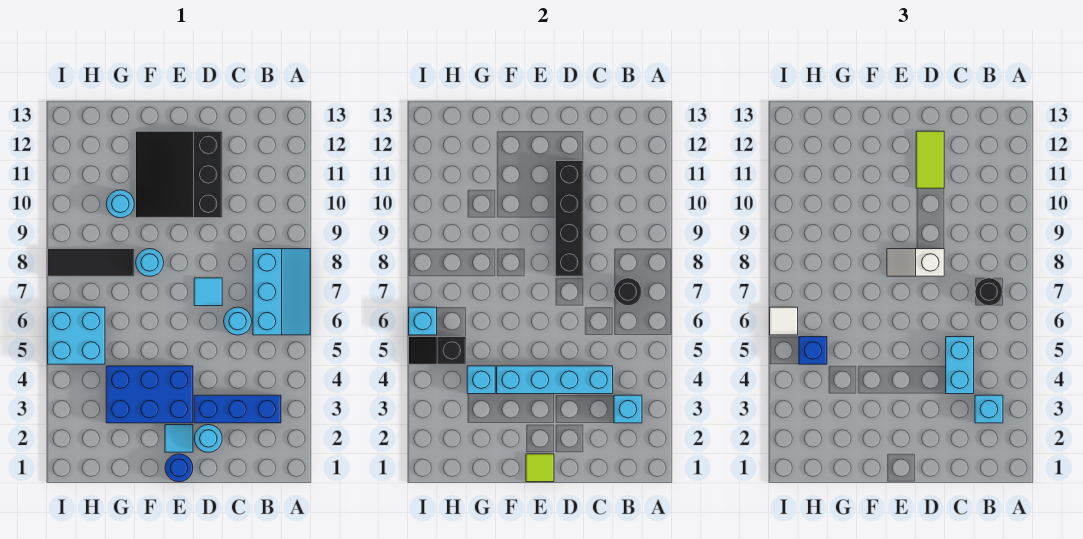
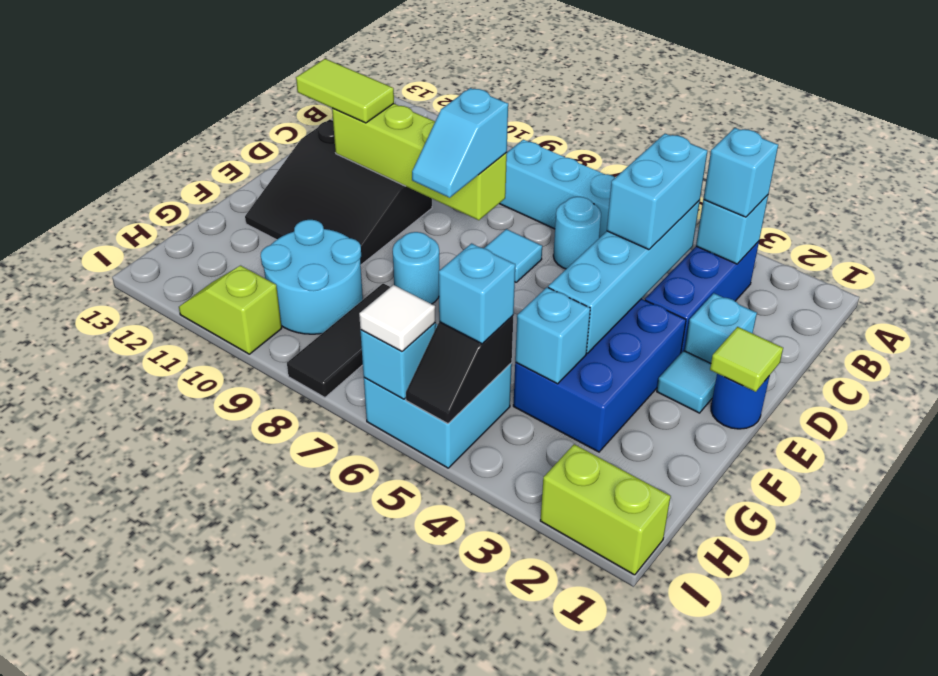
black round brick B7 level 2 -> none
black round brick B7 level 3 -> none
cyan brick C4:C5 level 3 -> cyan brick C4:D4 level 3
cyan round brick D2 level 1 -> cyan brick D2 level 1
black brick D8:D11 level 2 -> lime brick D8:D11 level 2
white slope D8:E8 level 3 top D -> cyan slope D8:E8 level 3 top D
cyan round brick G10 level 1 -> cyan round brick G9:H10 level 1
blue brick H5 level 3 -> cyan brick H5 level 3
none -> lime brick I1:I2 level 1
none -> lime slope I10:I11 level 1 top 10

